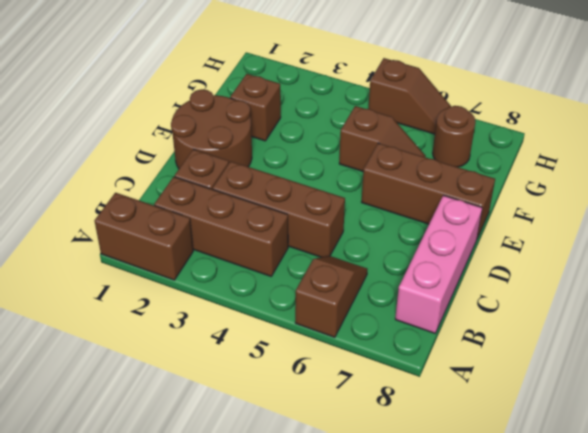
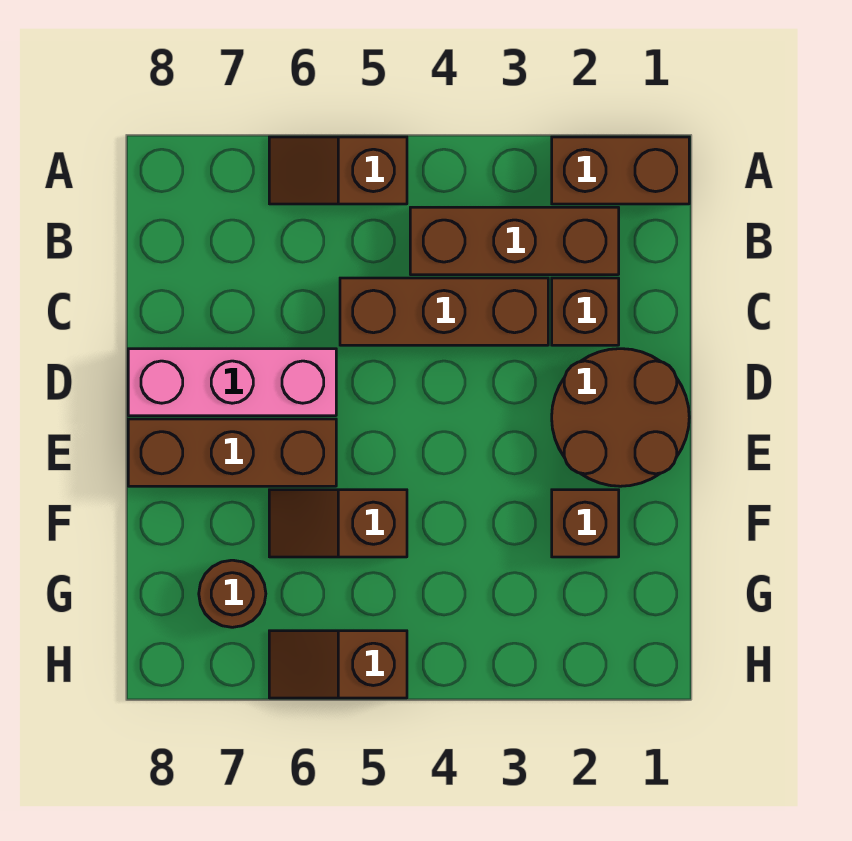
brown slope A6:B6 level 1 top A -> brown slope A5:A6 level 1 top 5
pink brick B8:D8 level 1 -> pink brick D6:D8 level 1

